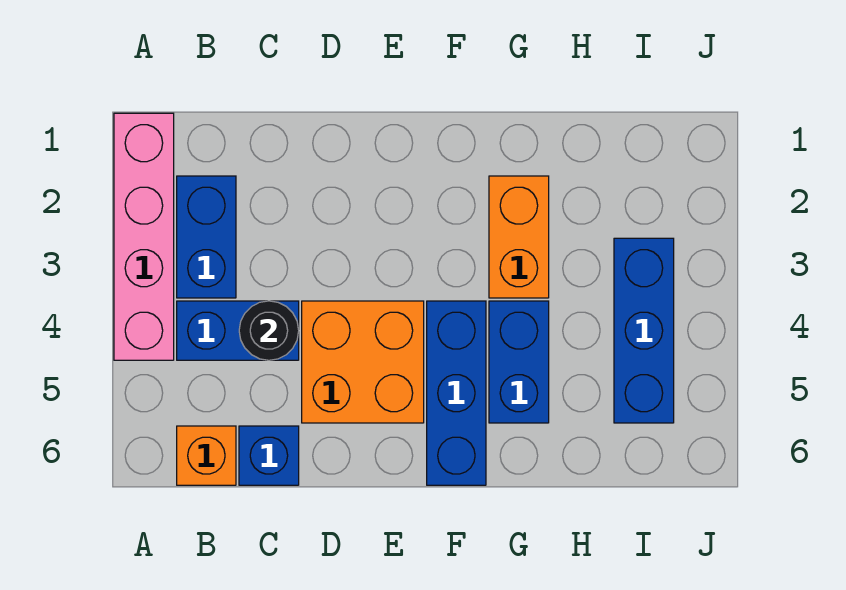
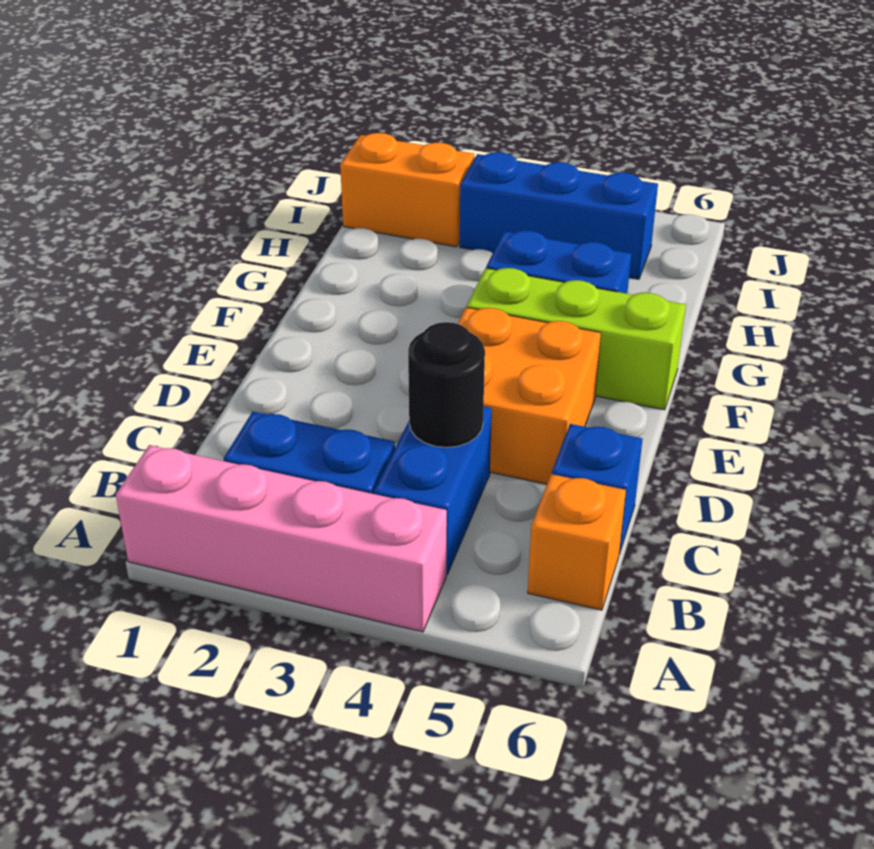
blue brick F4:F6 level 1 -> lime brick F4:F6 level 1
orange brick G2:G3 level 1 -> orange brick I1:I2 level 1

